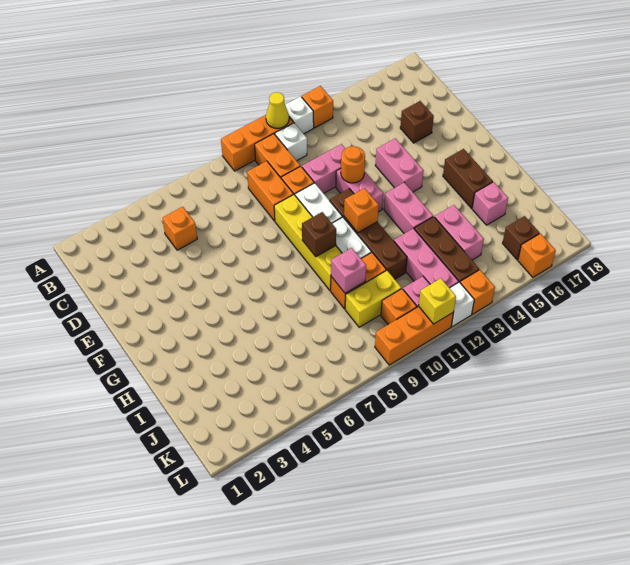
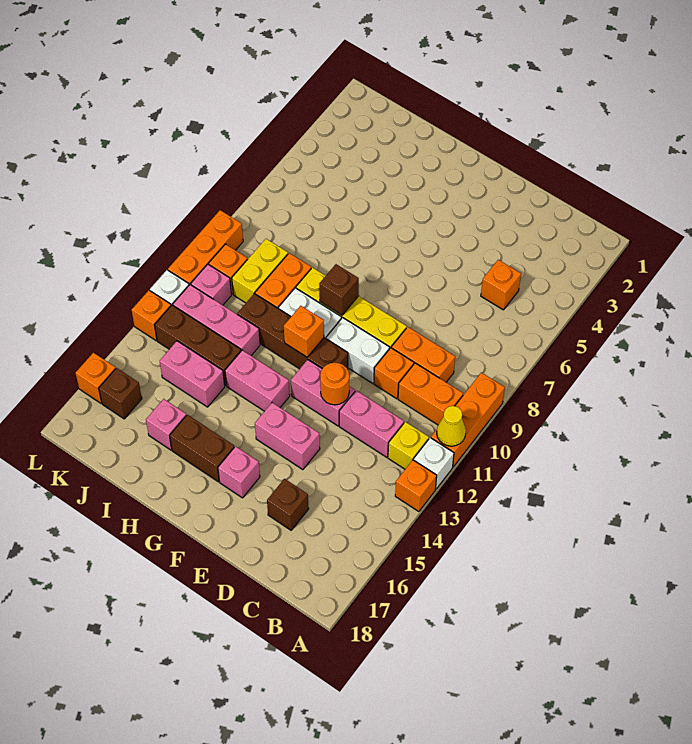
white brick B11 level 1 -> none
pink brick D11:D12 level 1 -> pink brick C12:D12 level 1
pink brick I9 level 2 -> pink brick F16 level 1
yellow brick L11 level 2 -> yellow brick B12 level 1

